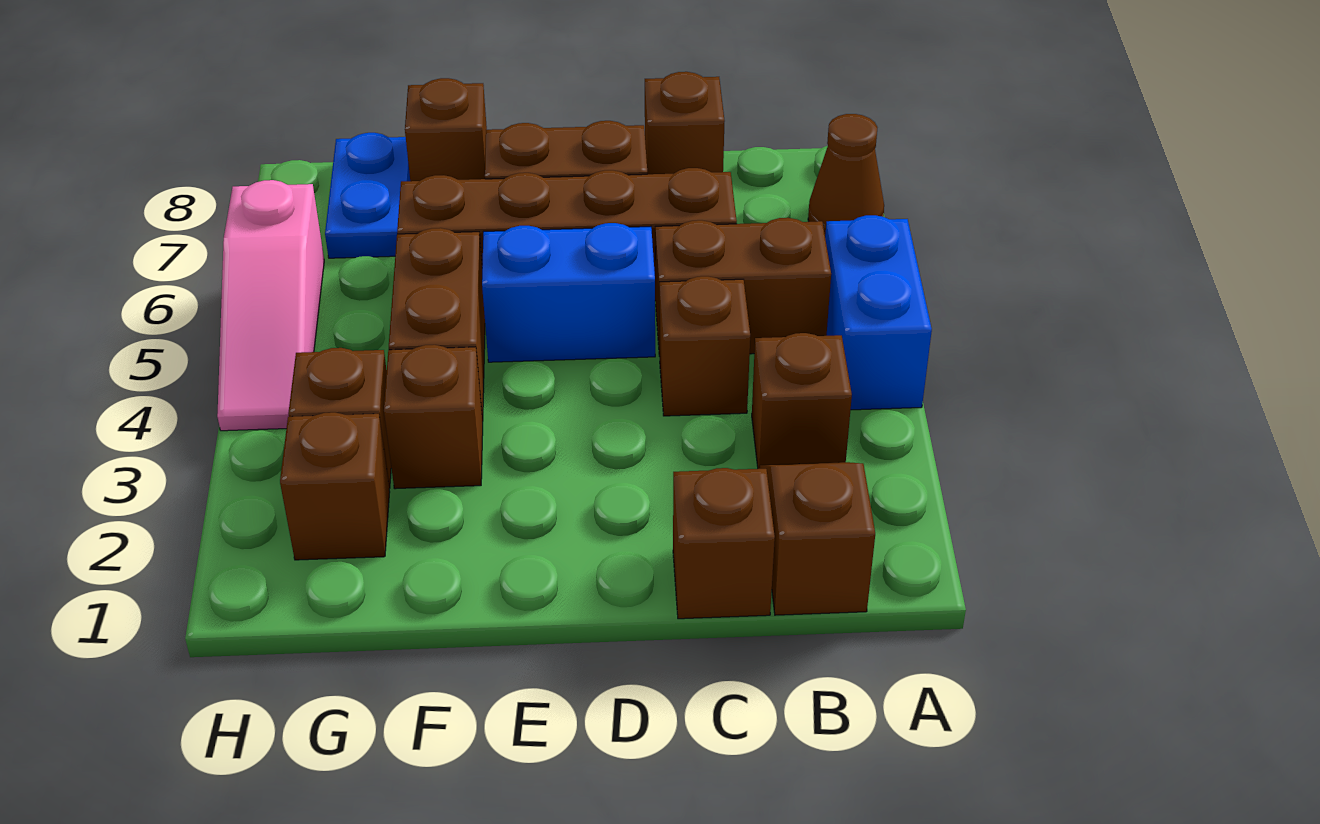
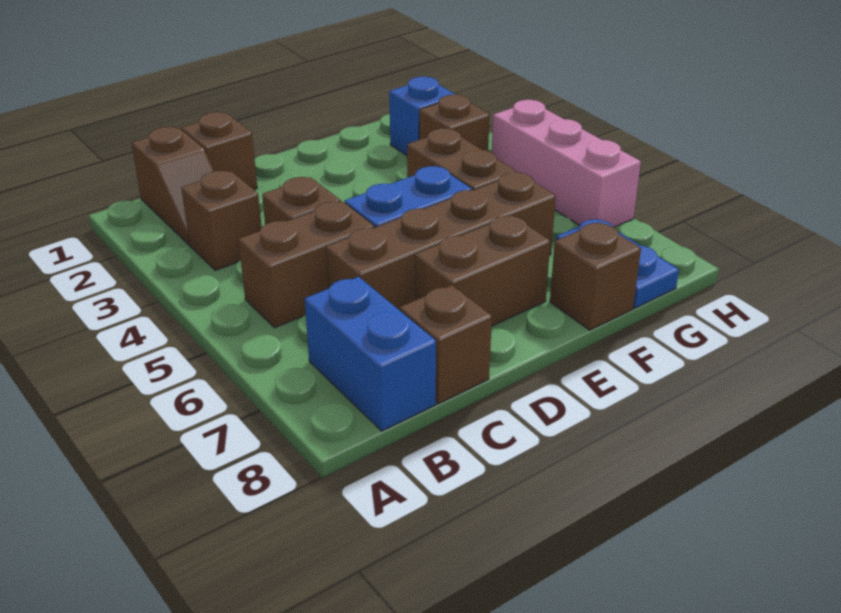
blue brick A4:A5 level 1 -> blue brick B7:B8 level 1
brown cone A7 level 1 -> none
brown brick F3 level 1 -> none
brown brick G2 level 1 -> blue brick G2 level 1
pink slope H4:H6 level 1 top 6 -> pink brick H4:H6 level 1

